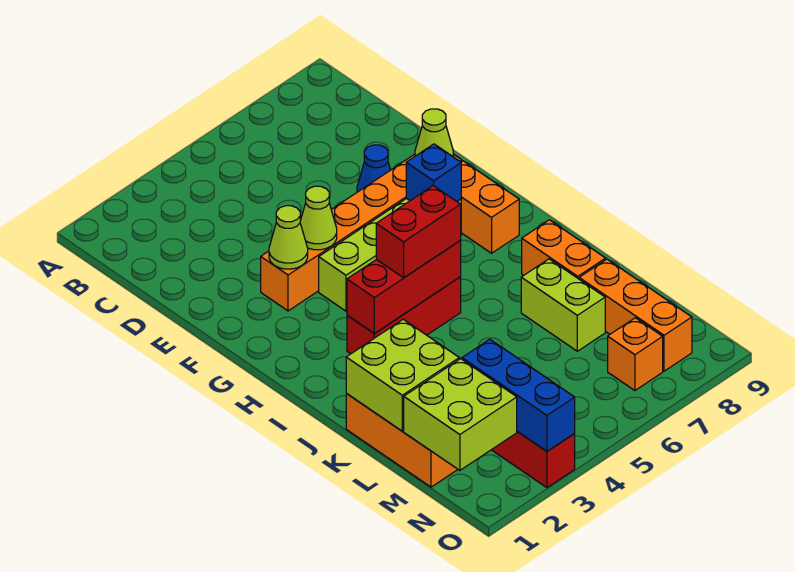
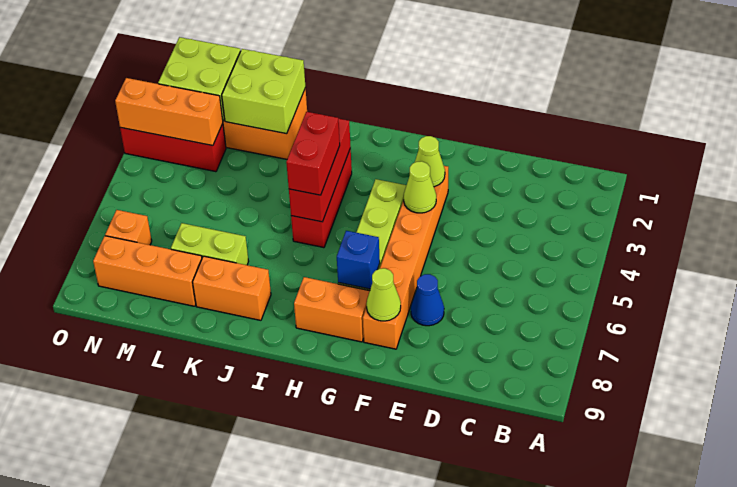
blue brick M3:O3 level 2 -> orange brick M3:O3 level 2

